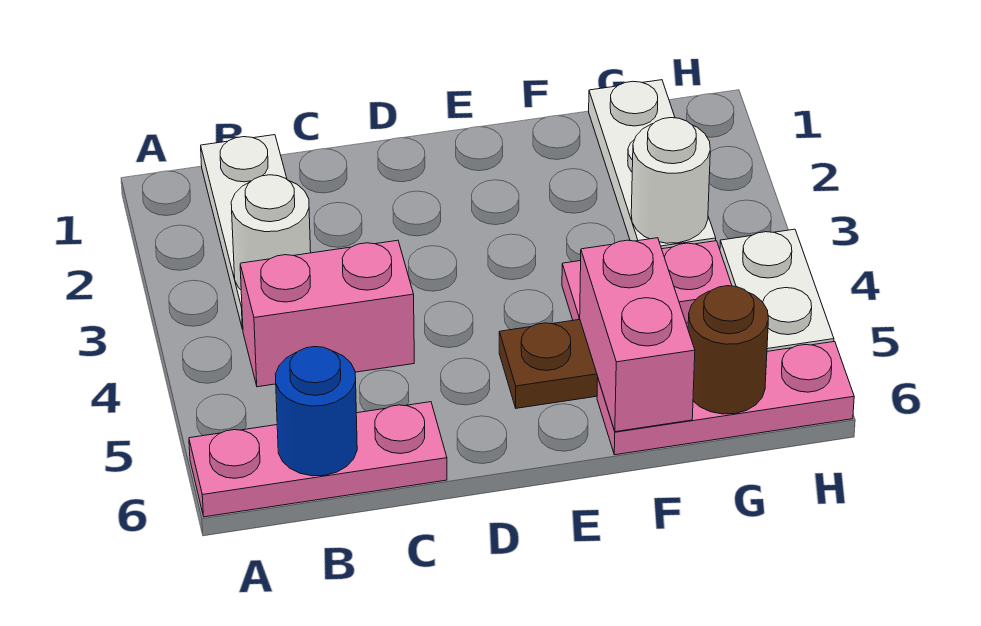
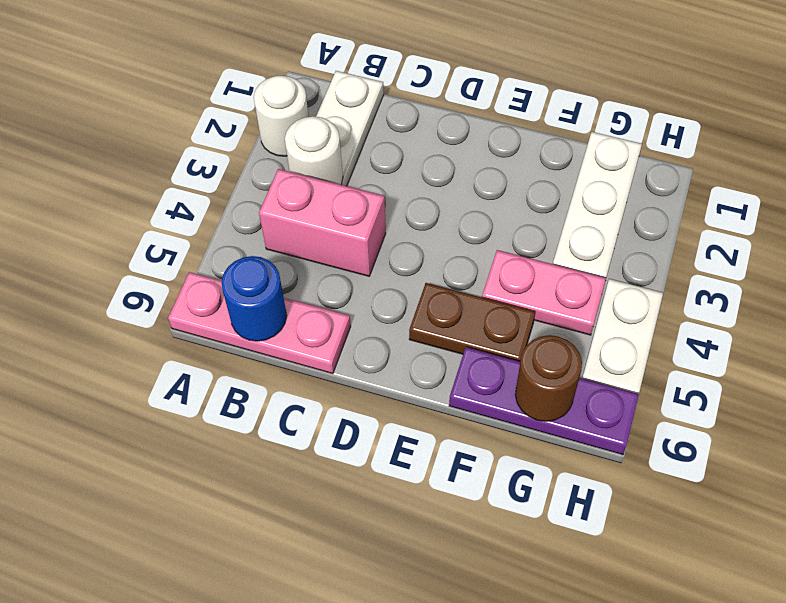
pink brick F5:F6 level 2 -> none
pink plate F6:H6 level 1 -> purple plate F6:H6 level 1
white round brick G3 level 2 -> white round brick A2 level 1

